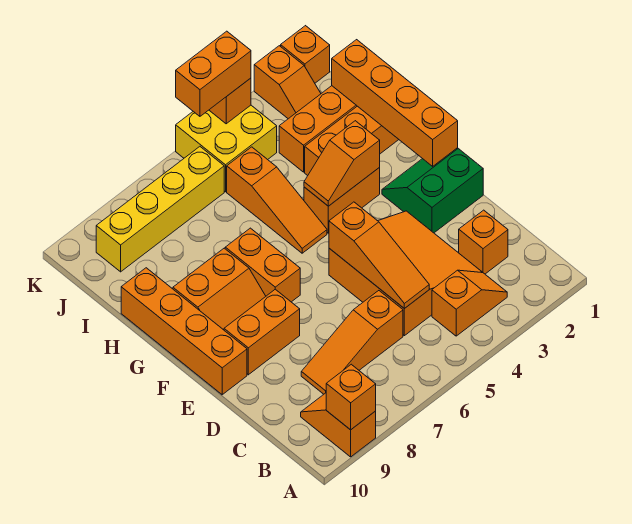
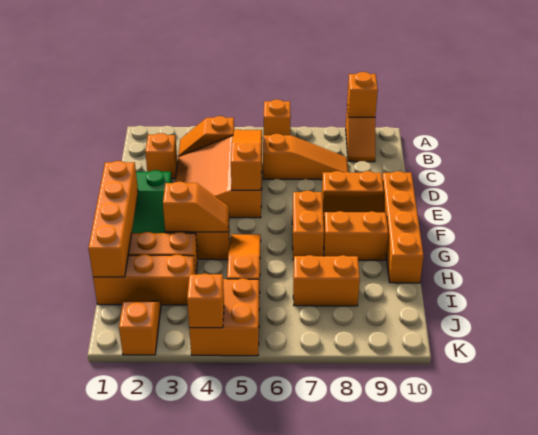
yellow brick J4:K5 level 1 -> orange brick J4:K5 level 1
yellow brick J6:J9 level 1 -> none
orange brick K1 level 1 -> orange brick A6 level 1
orange brick K4:K5 level 3 -> orange brick I7:I8 level 1

